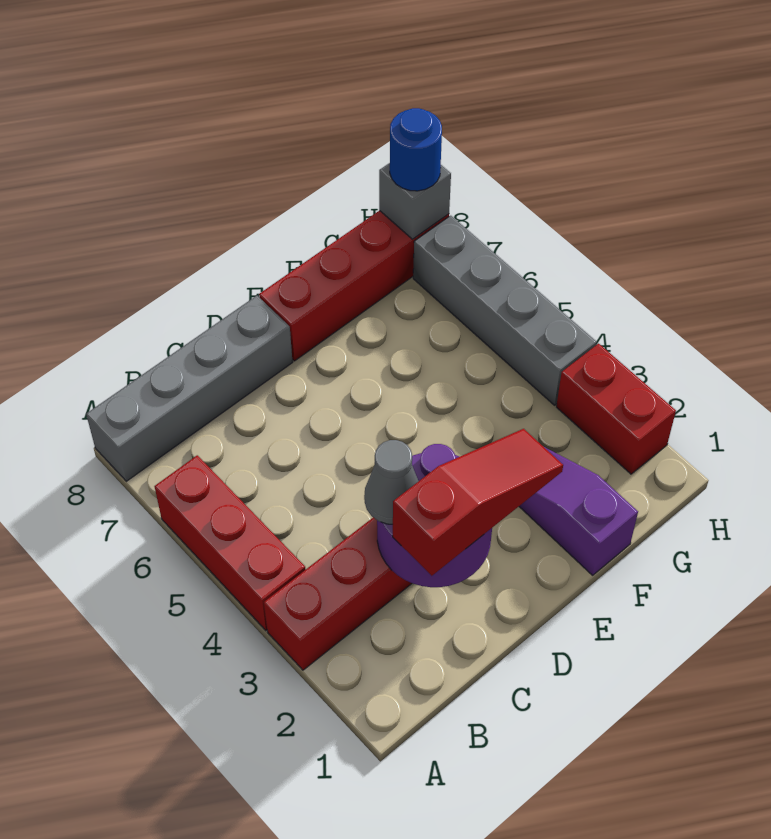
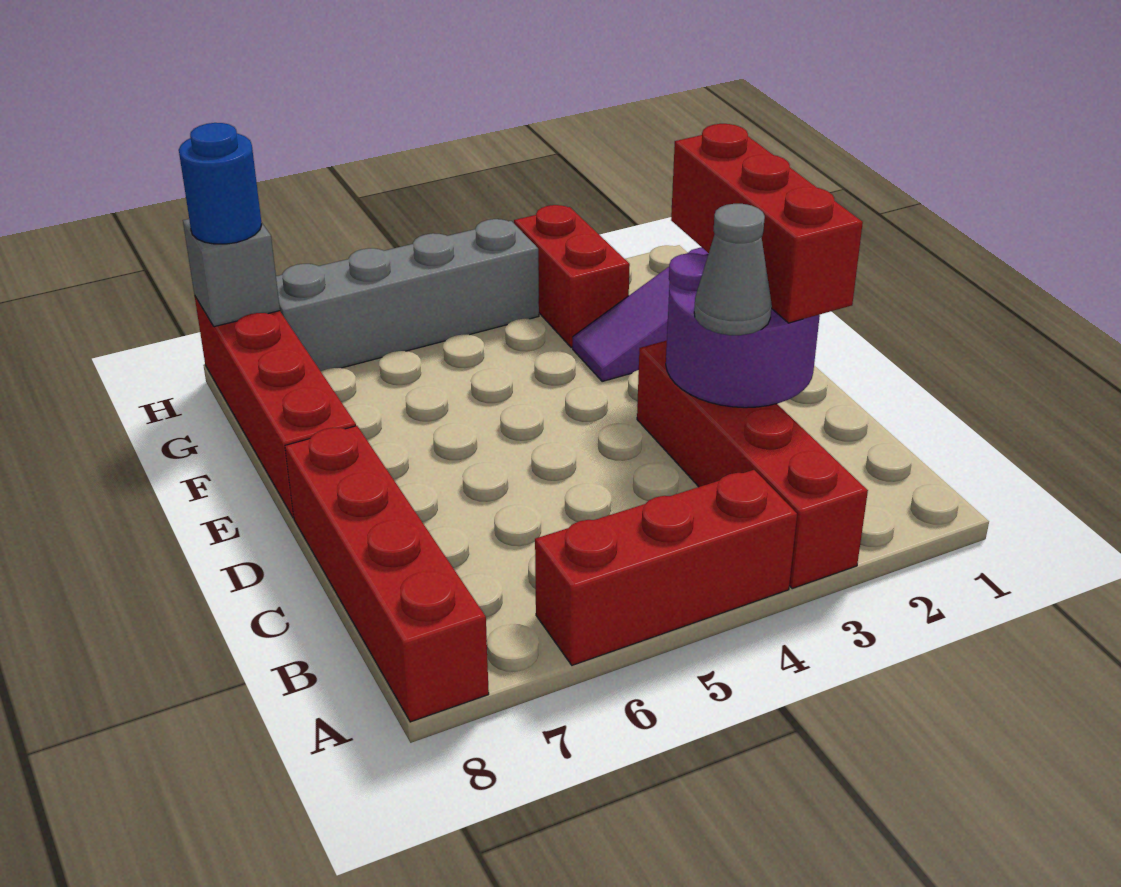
grey brick A8:D8 level 1 -> red brick A8:D8 level 1
red slope C2:E2 level 3 top C -> red brick C2:E2 level 3
red brick H2:H3 level 1 -> red brick G3:H3 level 1

